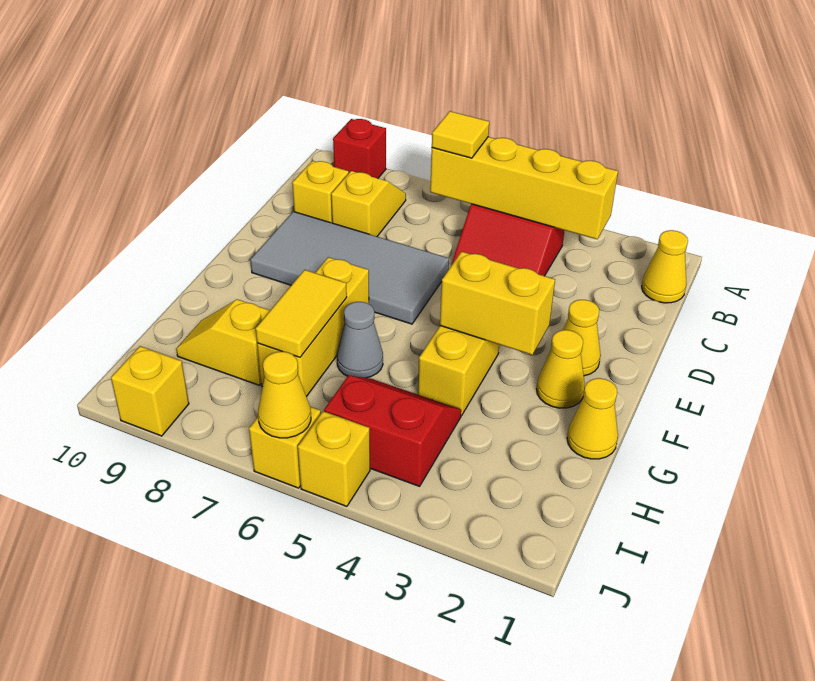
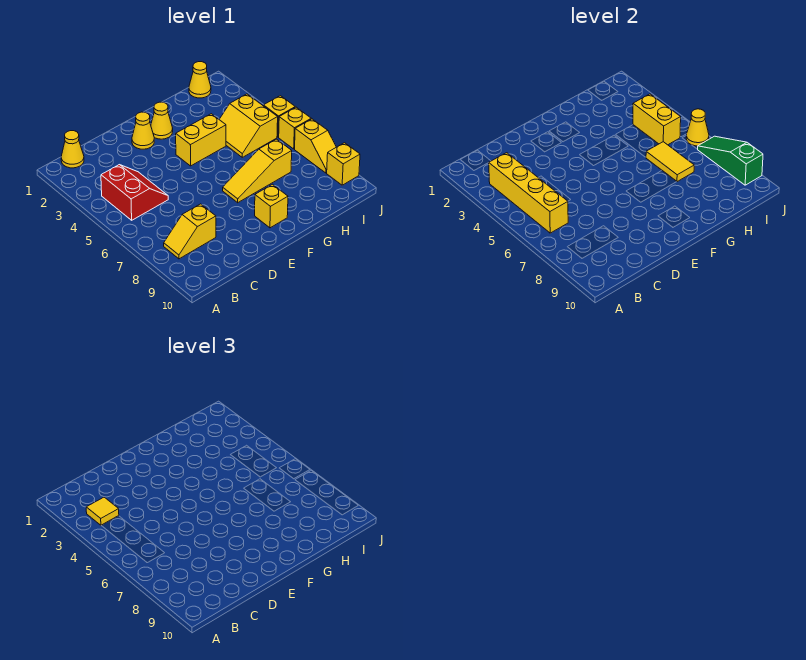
red brick A9 level 1 -> none
yellow tile B6 level 3 -> yellow tile B3 level 3
yellow brick C9 level 1 -> yellow brick F9 level 1
grey tile D6:E9 level 1 -> none
yellow brick F3:F4 level 2 -> yellow brick I4:I5 level 2
yellow brick F7:H7 level 1 -> yellow slope F7:H7 level 1 top H
yellow cone G1 level 1 -> yellow cone I1 level 1
grey cone G6 level 1 -> none
yellow tile G7:H7 level 2 -> yellow tile H6:H7 level 2
red slope H4:I5 level 1 top I -> yellow slope H4:I5 level 1 top I
yellow slope H8:H9 level 1 top 8 -> yellow slope J7:J8 level 1 top 7
none -> green slope J7:J9 level 2 top 9

